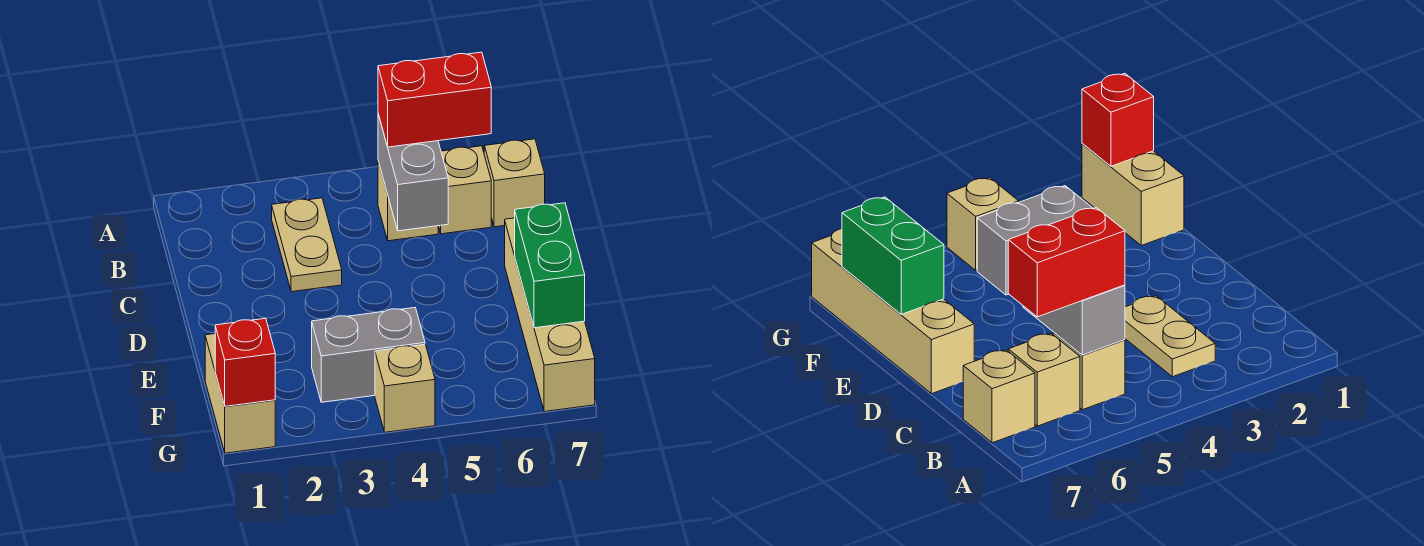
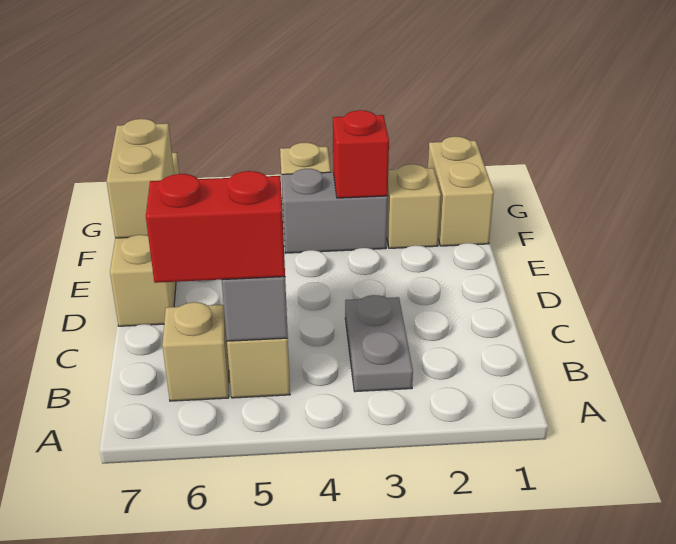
tan plate B3:C3 level 1 -> grey plate B3:C3 level 1
tan brick B7 level 1 -> tan brick F2 level 1
green brick E7:F7 level 2 -> tan brick E7:F7 level 2
red brick G1 level 2 -> red brick F3 level 2

